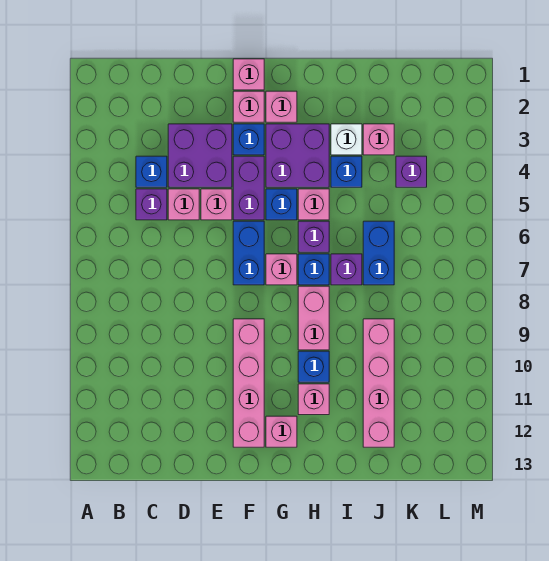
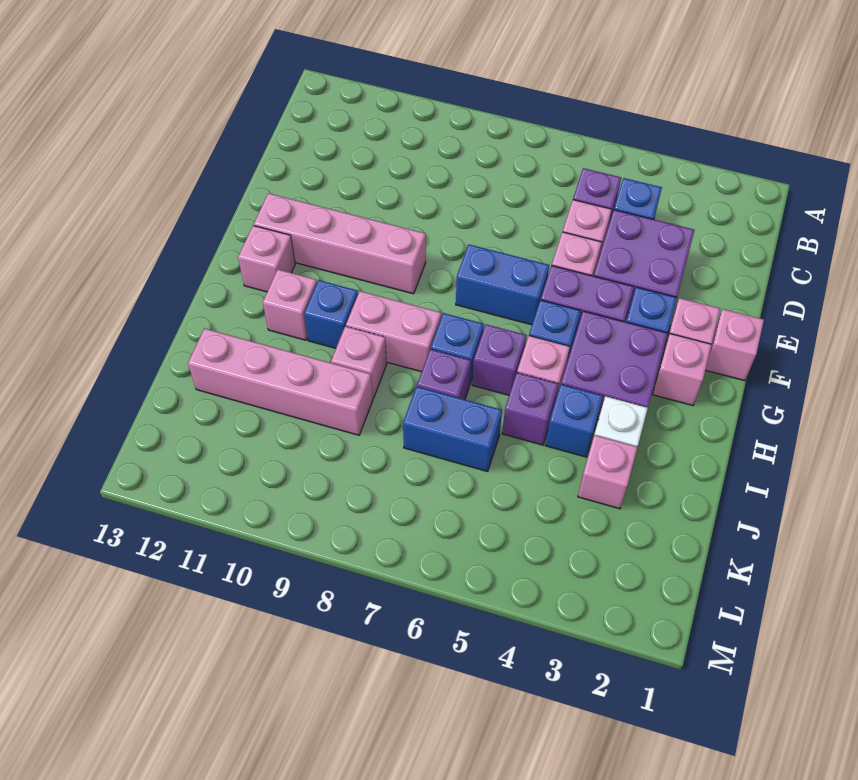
pink brick G7 level 1 -> pink brick I9 level 1
purple brick K4 level 1 -> purple brick I5 level 1

